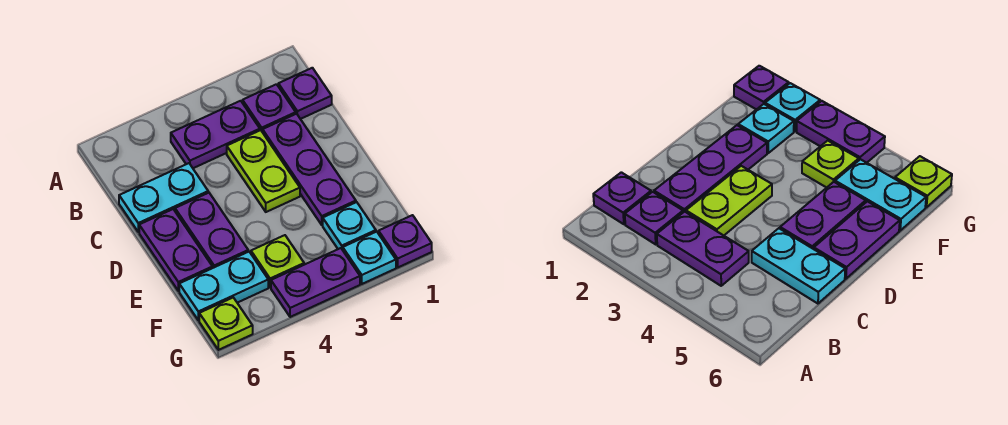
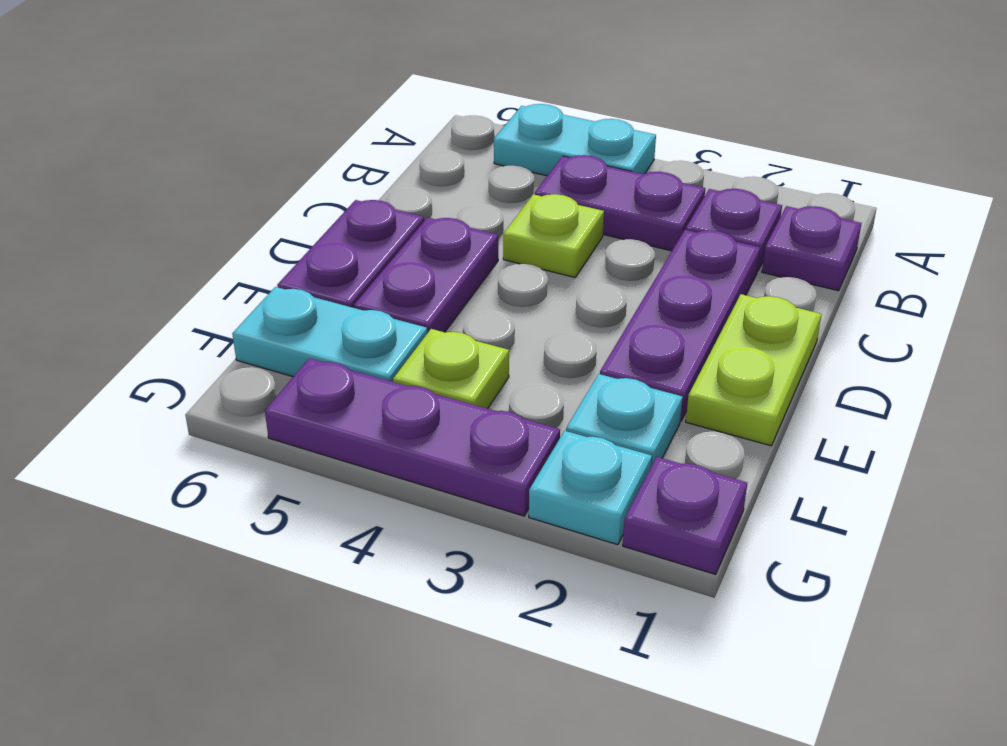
lime plate C3:D3 level 1 -> lime plate D1:E1 level 1
cyan plate C5:C6 level 1 -> cyan plate A4:A5 level 1
purple plate G3:G4 level 1 -> purple plate G3:G5 level 1
lime plate G6 level 1 -> lime plate C4 level 1

